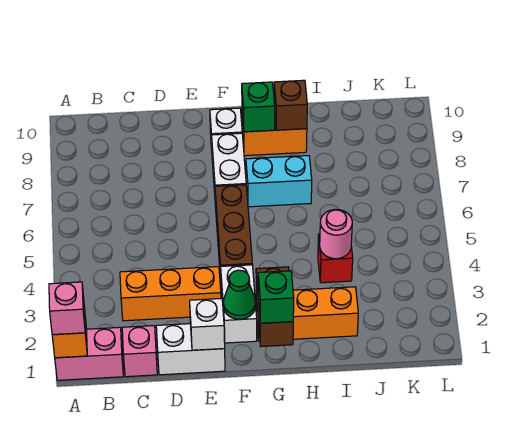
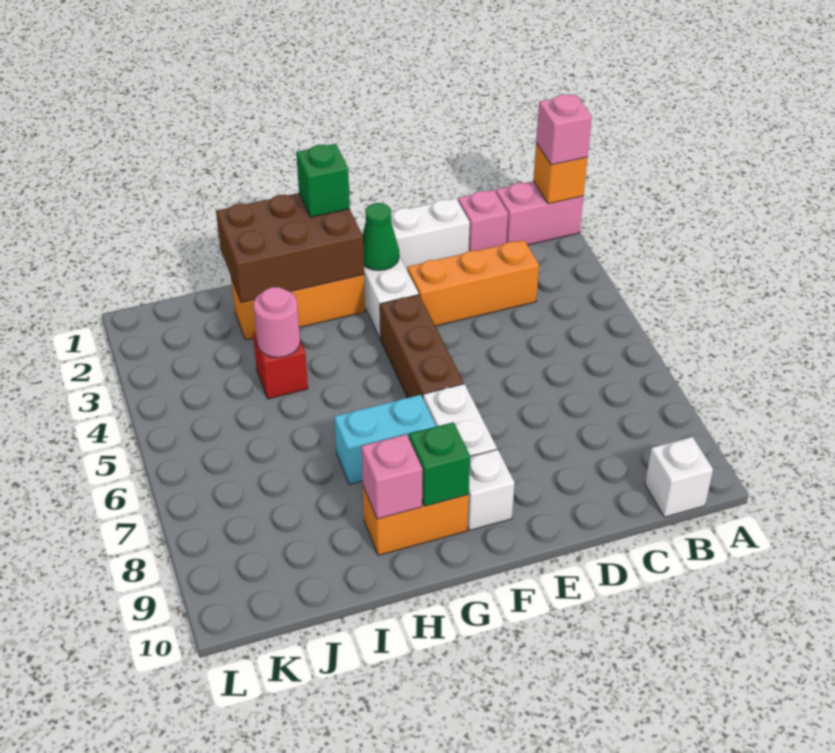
white brick E1 level 2 -> white brick B10 level 1
brown brick G1:G2 level 2 -> brown brick G1:I2 level 2
brown brick H9 level 2 -> pink brick H9 level 2

